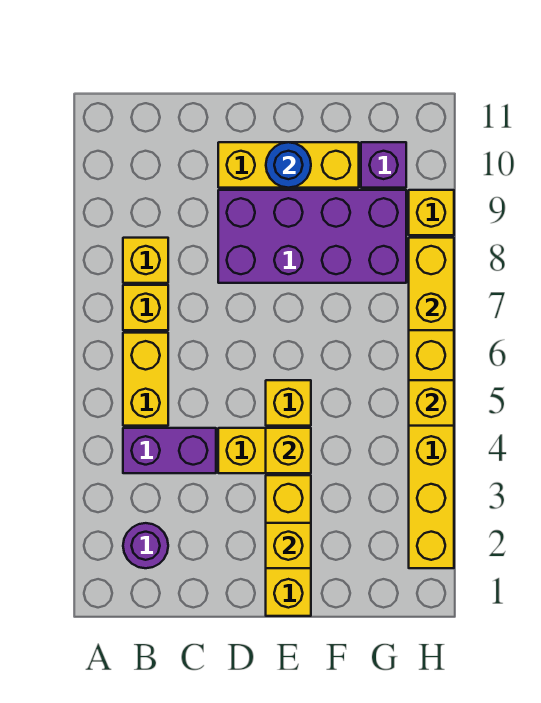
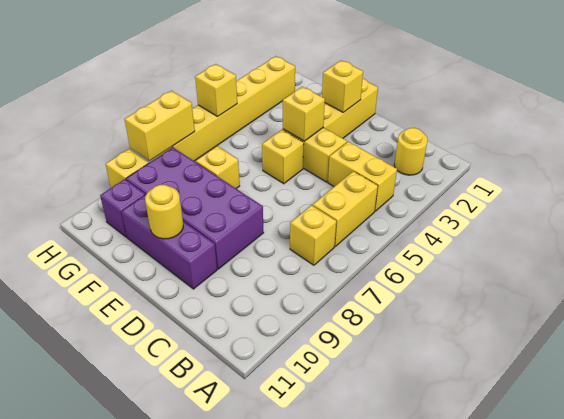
purple round brick B2 level 1 -> yellow round brick B2 level 1
purple brick B4:C4 level 1 -> yellow brick B4:C4 level 1
yellow brick B8 level 1 -> yellow brick F7 level 1
yellow brick D10:F10 level 1 -> purple brick D10:F10 level 1
blue round brick E10 level 2 -> yellow round brick E10 level 2

